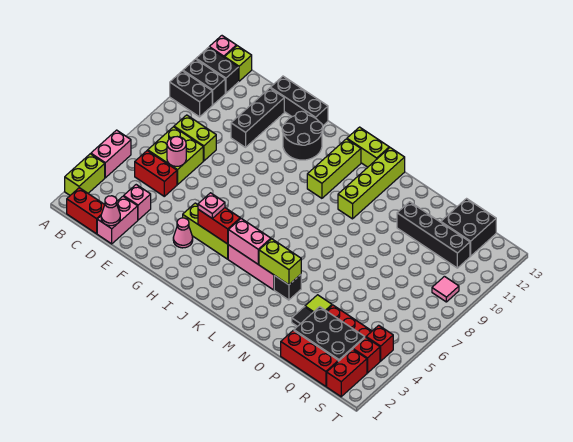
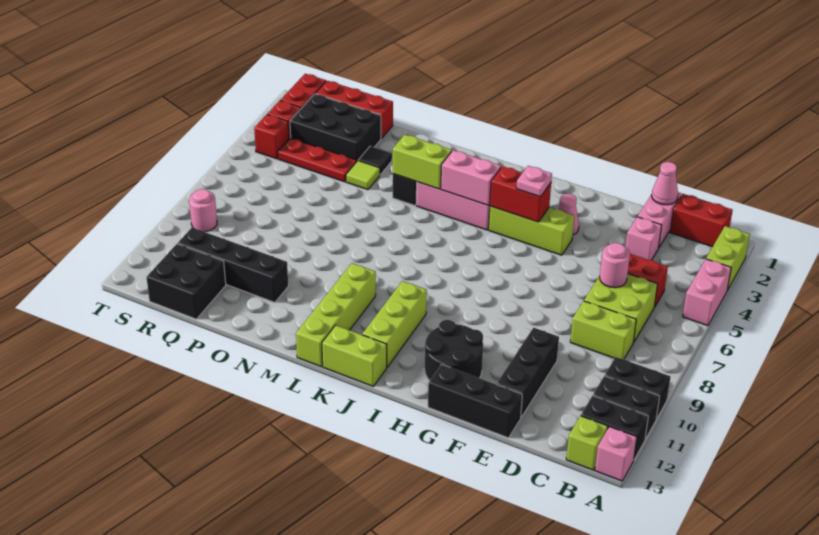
pink tile S9 level 1 -> pink round brick S9 level 1

